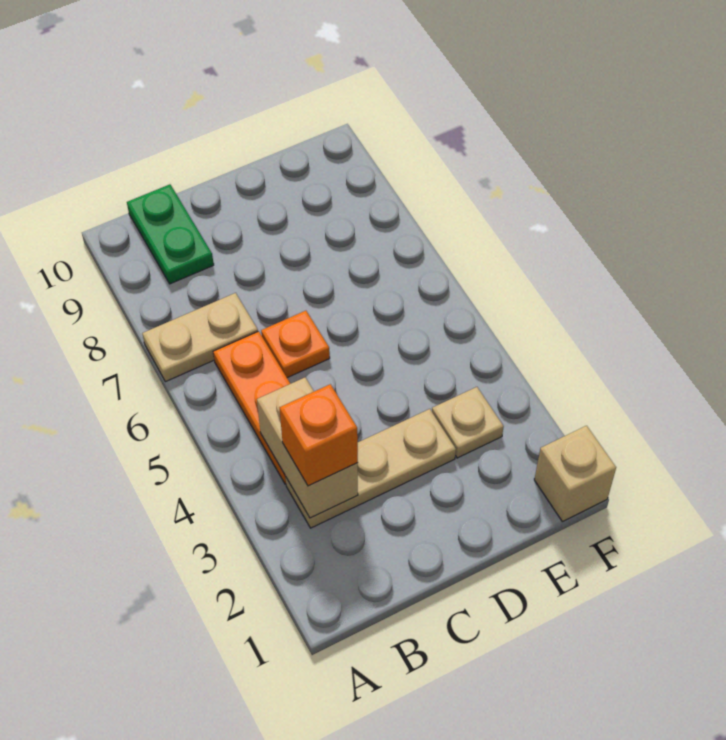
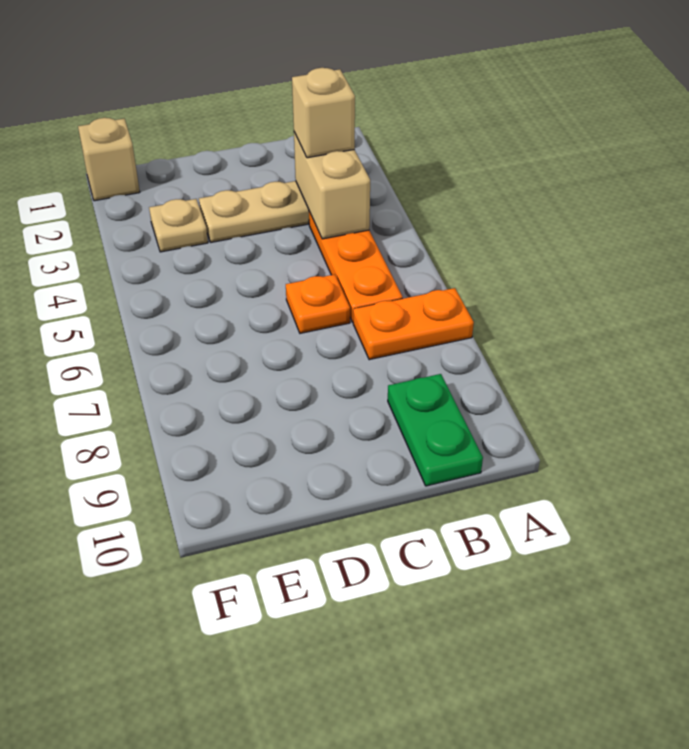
tan plate A7:B7 level 1 -> orange plate A7:B7 level 1
orange brick B3 level 3 -> tan brick B3 level 3

